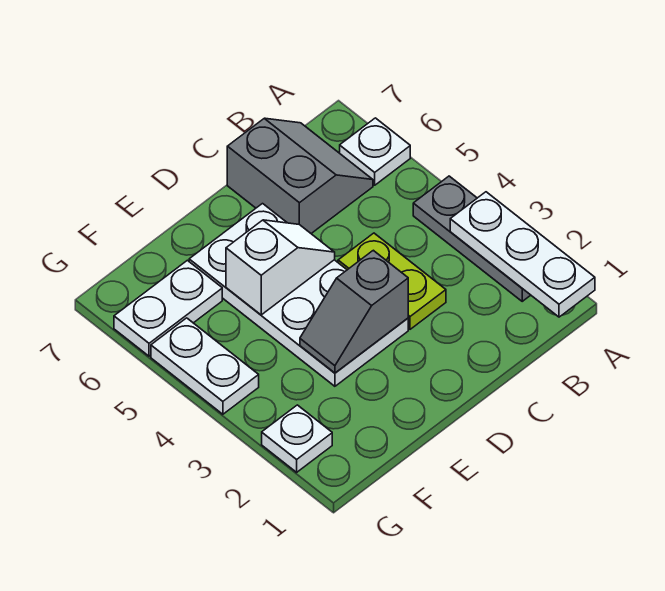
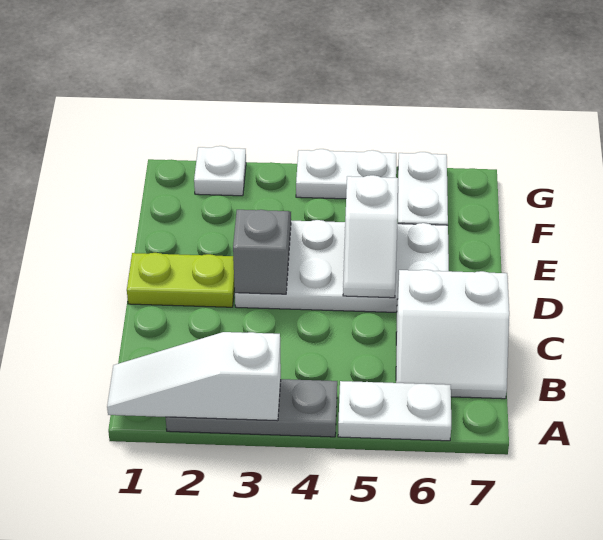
white plate A1:A3 level 2 -> white slope A1:A3 level 2 top 3
white plate A6 level 1 -> white plate A5:A6 level 1
grey slope B6:C7 level 1 top C -> white slope B6:C7 level 1 top C
lime plate C3:C4 level 1 -> lime plate D1:D2 level 1

